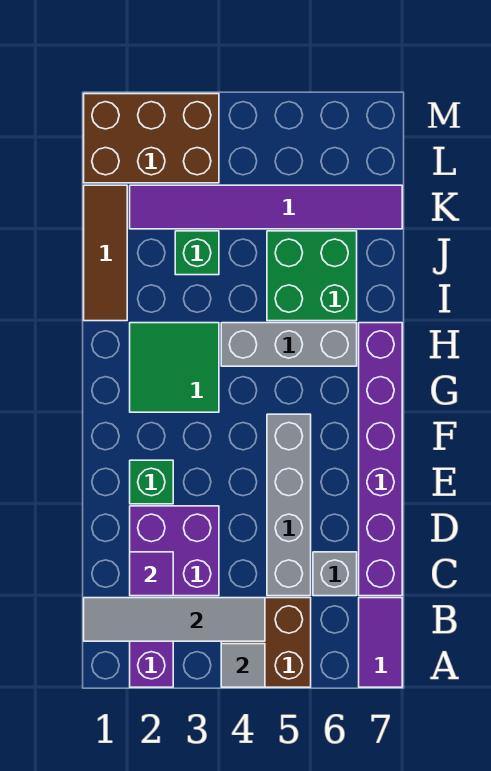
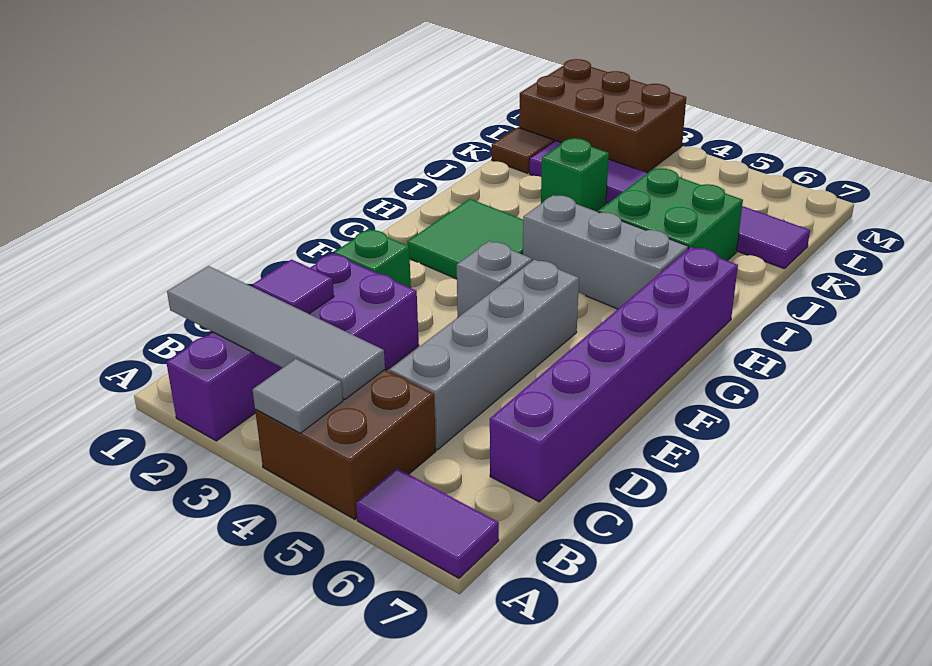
purple tile A7:B7 level 1 -> purple tile A6:A7 level 1
grey brick C6 level 1 -> grey brick F4 level 1
brown tile I1:K1 level 1 -> brown tile K1 level 1

